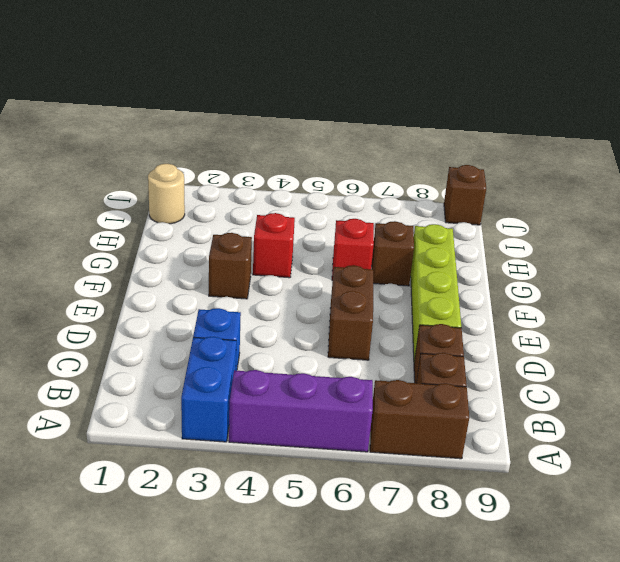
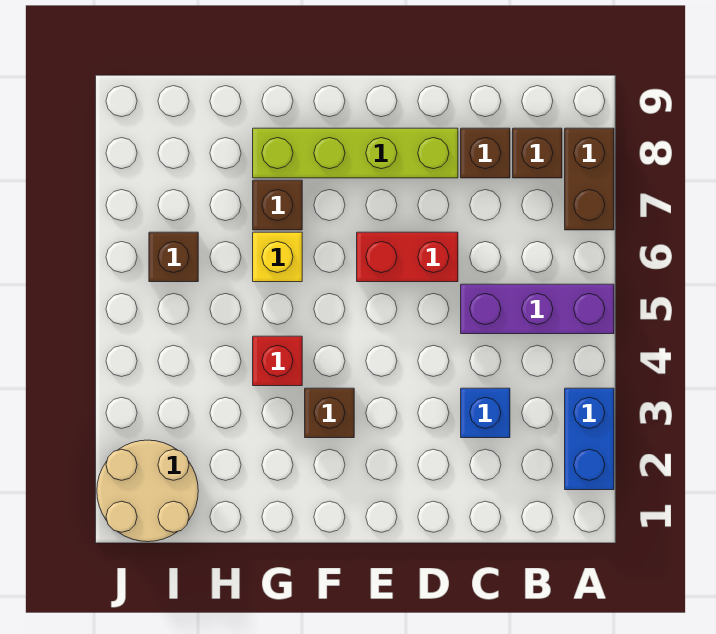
blue brick A3:B3 level 1 -> blue brick A2:A3 level 1
purple brick A4:A6 level 1 -> purple brick A5:C5 level 1
brown brick D6:E6 level 1 -> red brick D6:E6 level 1
red brick G6 level 1 -> yellow brick G6 level 1
tan round brick I1 level 1 -> tan round brick I1:J2 level 1
brown brick J9 level 1 -> brown brick I6 level 1

